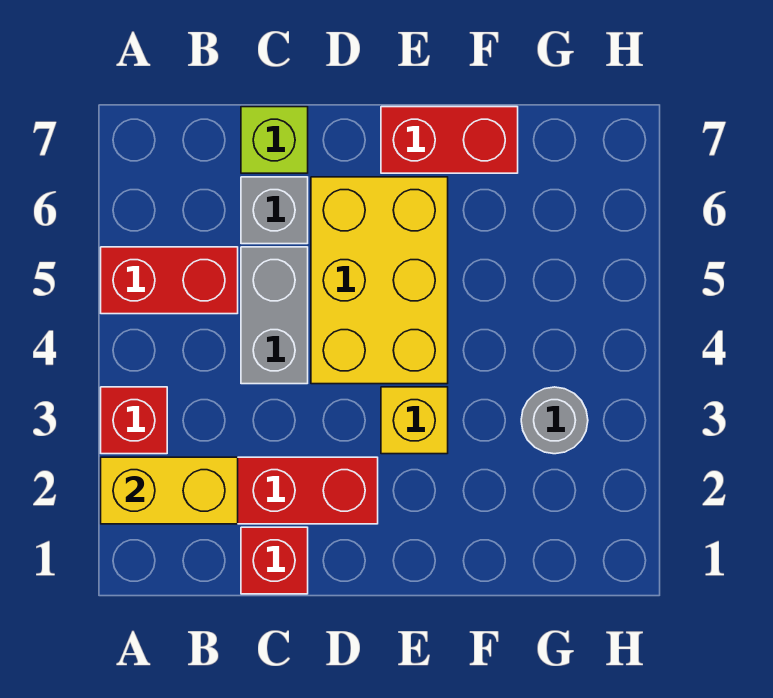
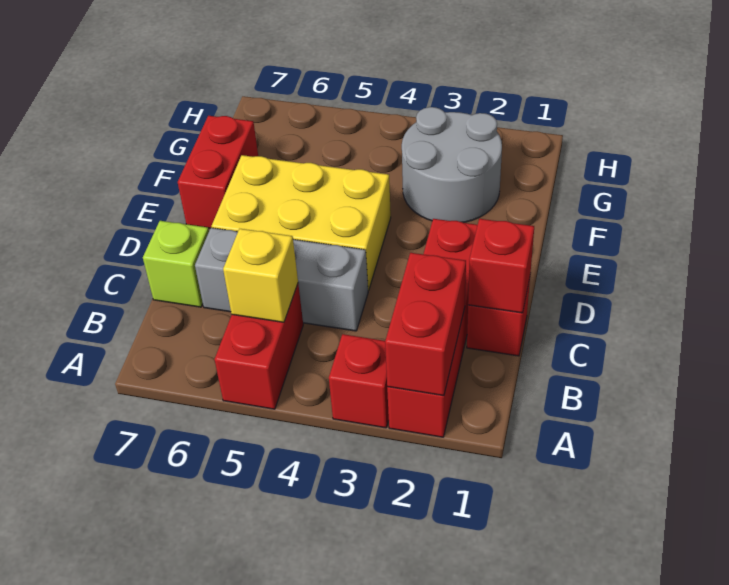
yellow brick A2:B2 level 2 -> red brick A2:B2 level 2
none -> red brick C1 level 2
yellow brick E3 level 1 -> yellow brick B5 level 2
grey round brick G3 level 1 -> grey round brick F2:G3 level 1

